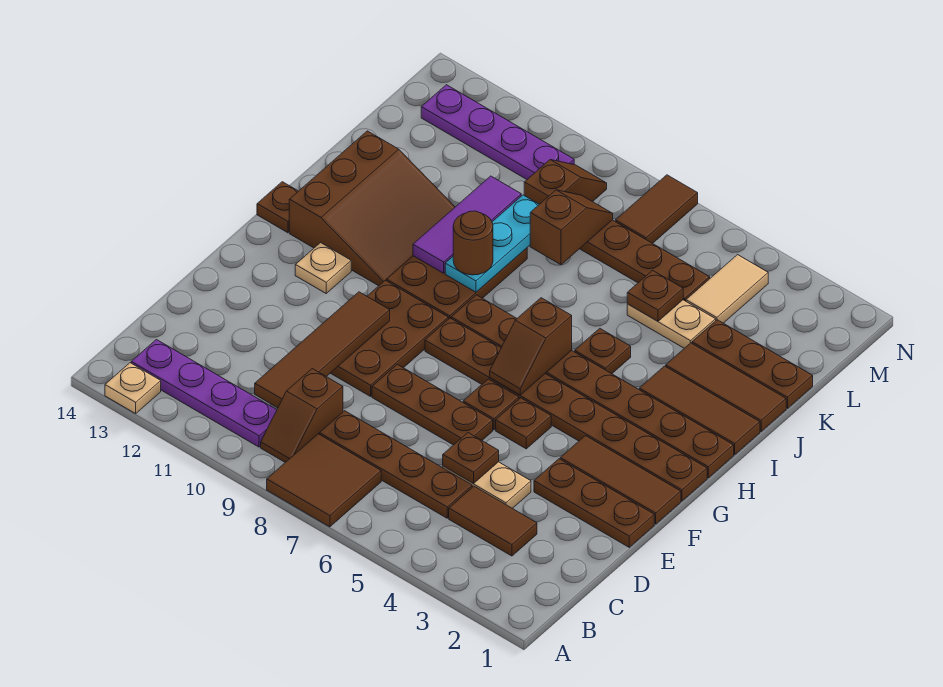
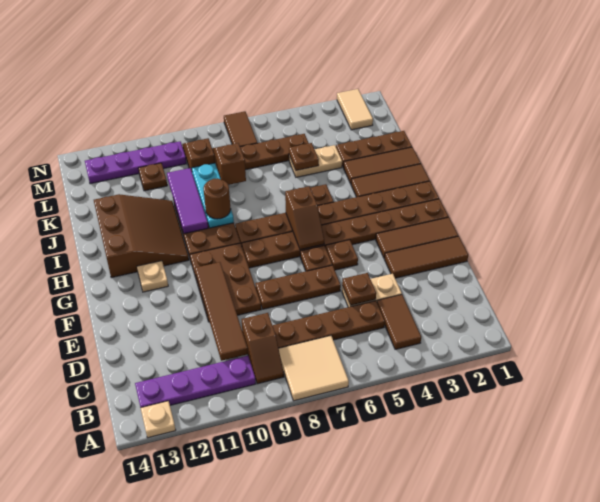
brown tile A7:B8 level 1 -> tan tile A7:B8 level 1
brown tile C3:C4 level 1 -> brown tile B4:C4 level 1
brown plate E1:E3 level 1 -> brown tile E1:E3 level 1
brown plate H14 level 1 -> brown plate L11 level 1
tan tile L4:M4 level 1 -> tan tile M2:N2 level 1

